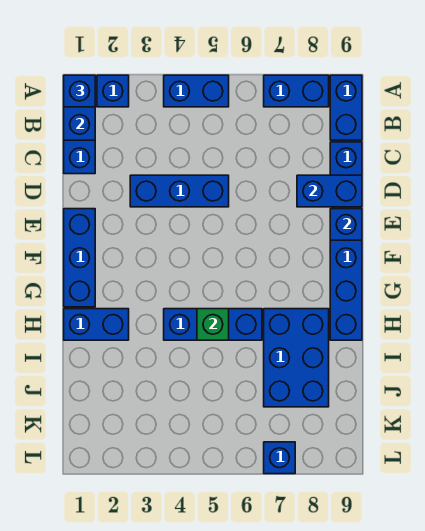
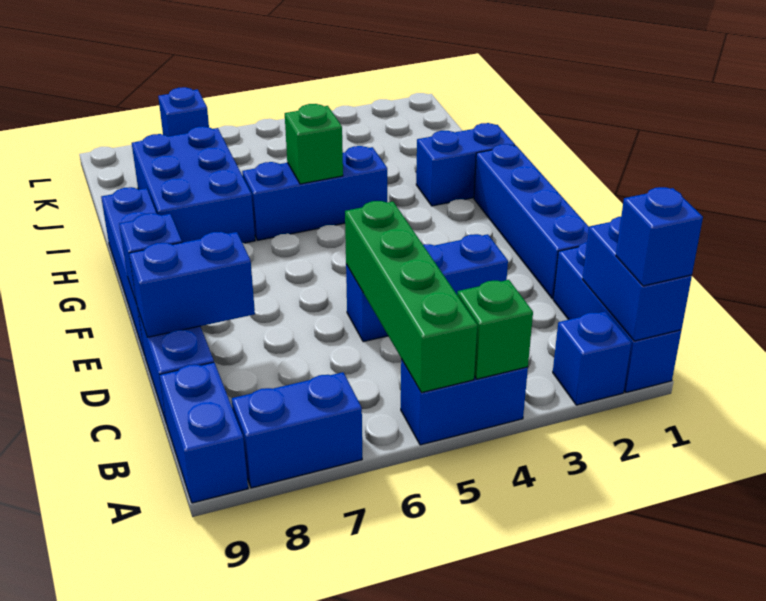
none -> green brick A4 level 2
none -> green brick A5:D5 level 2
blue brick E1:G1 level 1 -> blue brick D1:G1 level 1

